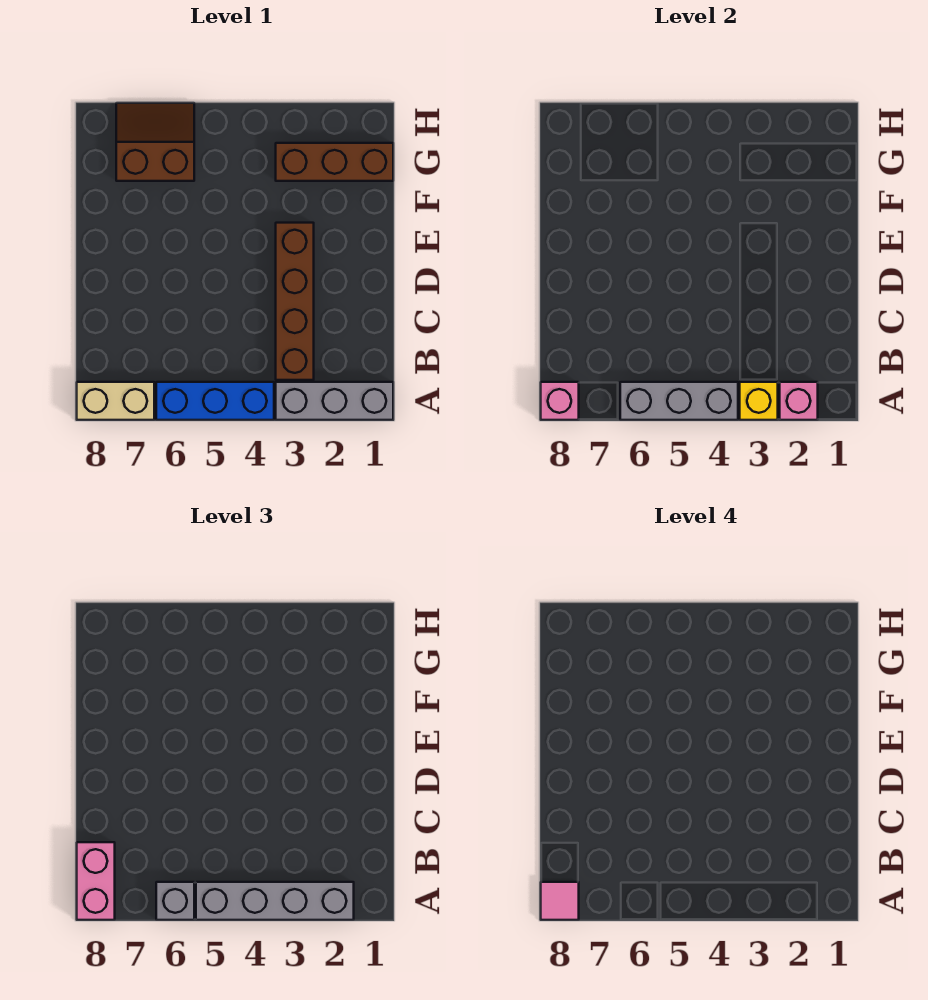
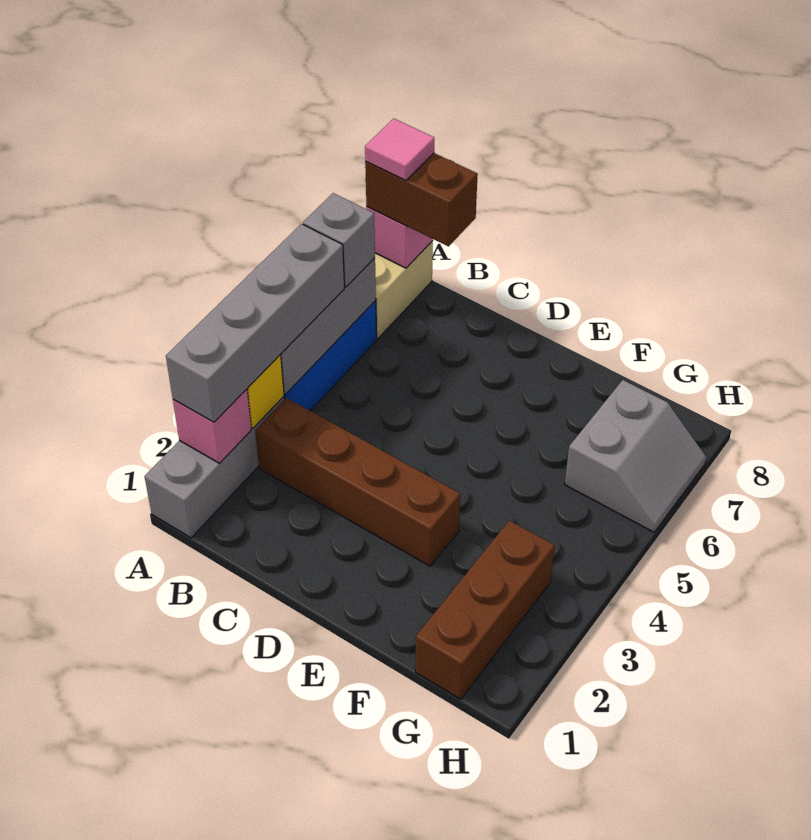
pink brick A8:B8 level 3 -> brown brick A8:B8 level 3
brown slope G6:H7 level 1 top G -> grey slope G6:H7 level 1 top G

